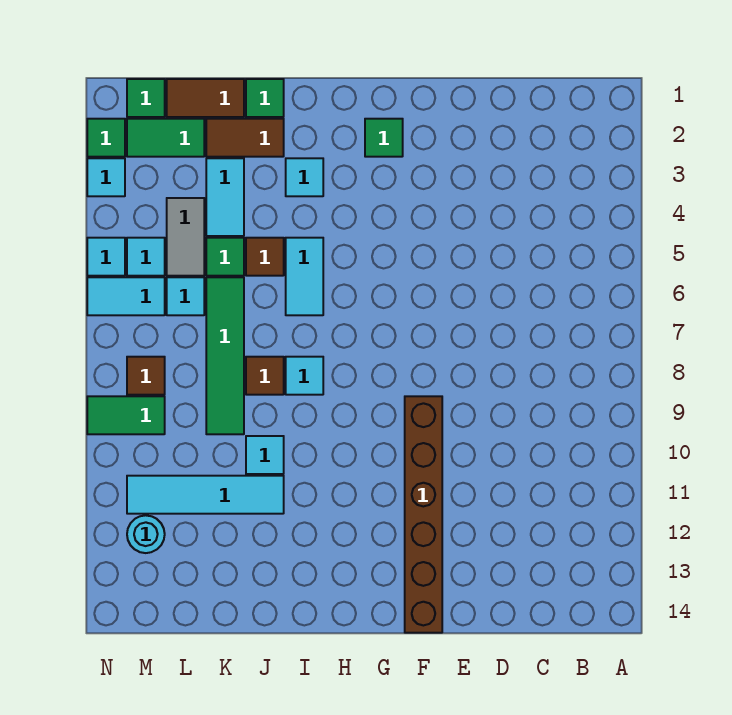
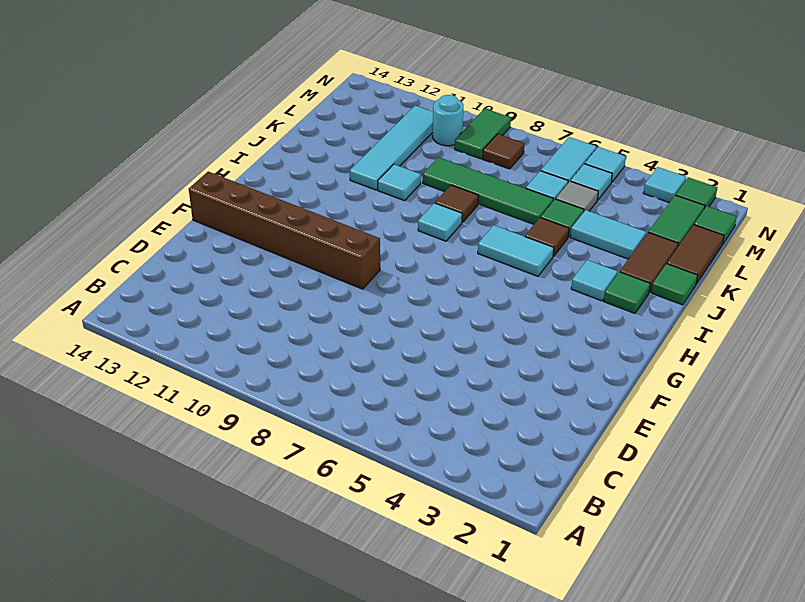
green tile G2 level 1 -> green tile I2 level 1
grey tile L4:L5 level 1 -> grey tile L5 level 1
cyan round brick M12 level 1 -> cyan round brick M10 level 1

